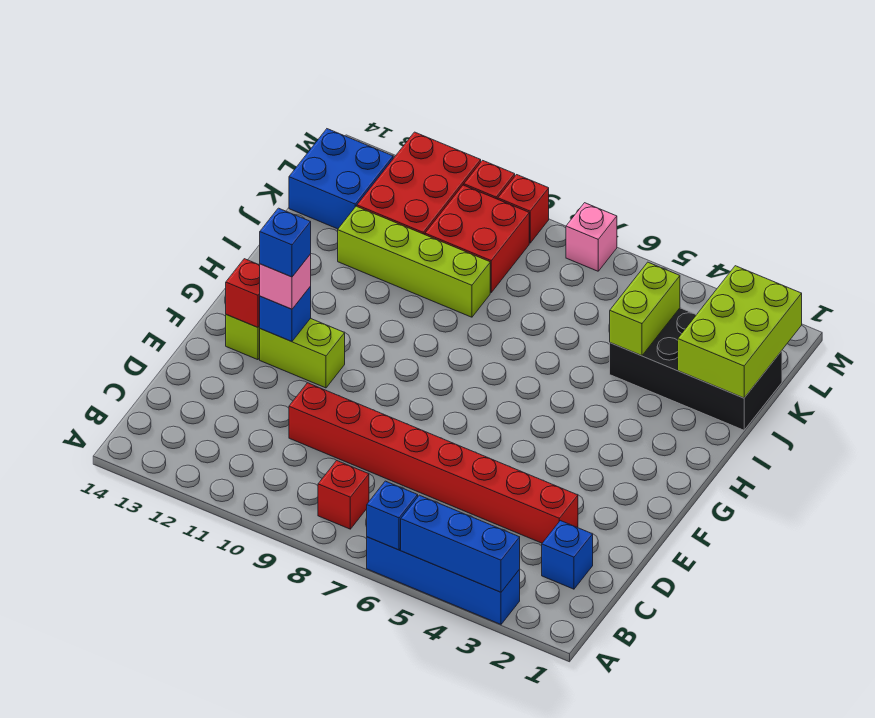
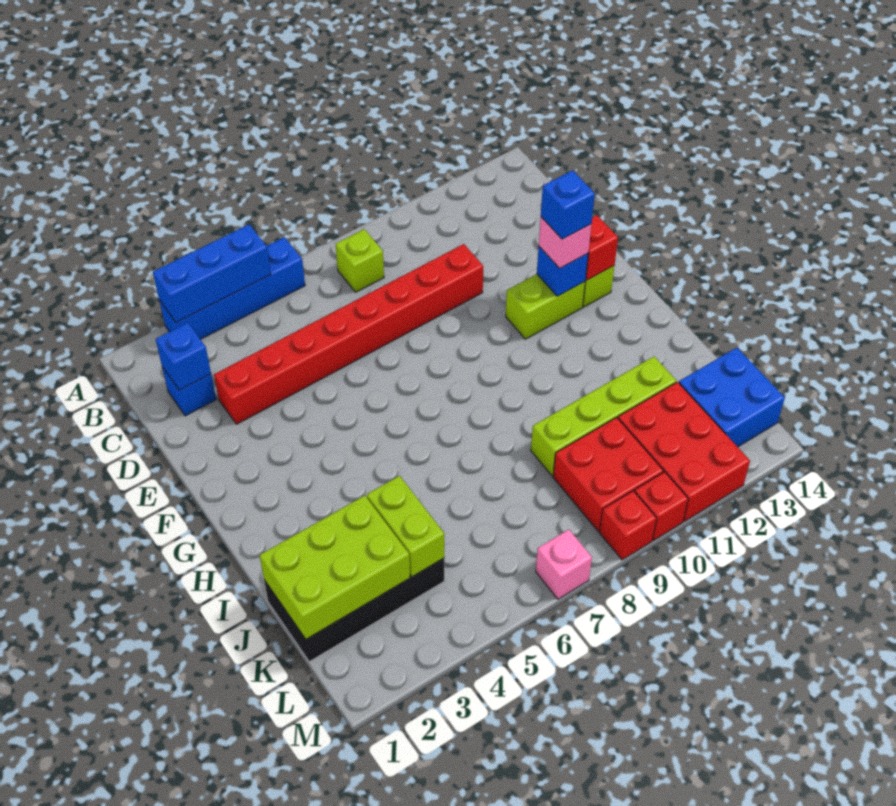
blue brick A6 level 2 -> blue brick C2 level 2
red brick B8 level 1 -> lime brick B8 level 1
lime brick J1:L2 level 2 -> lime brick J1:K3 level 2

